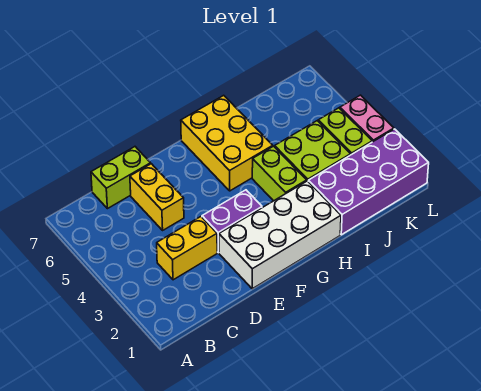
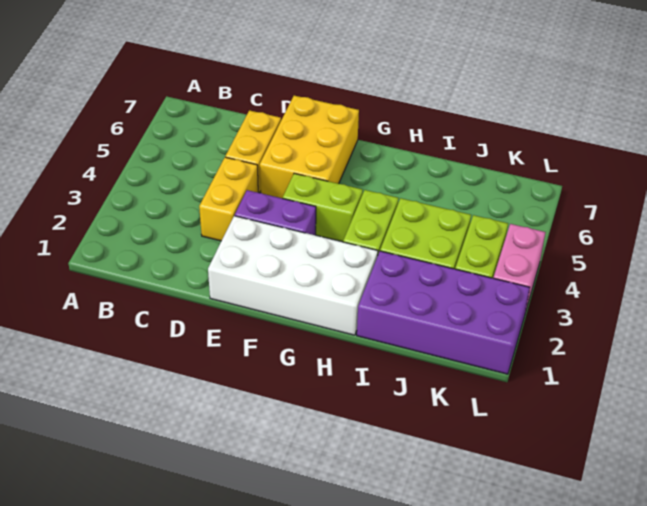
yellow brick C3:D3 level 1 -> yellow brick D3:D4 level 1
lime brick C7:D7 level 1 -> lime brick F4:G4 level 1
yellow brick G5:H7 level 1 -> yellow brick E5:F7 level 1

